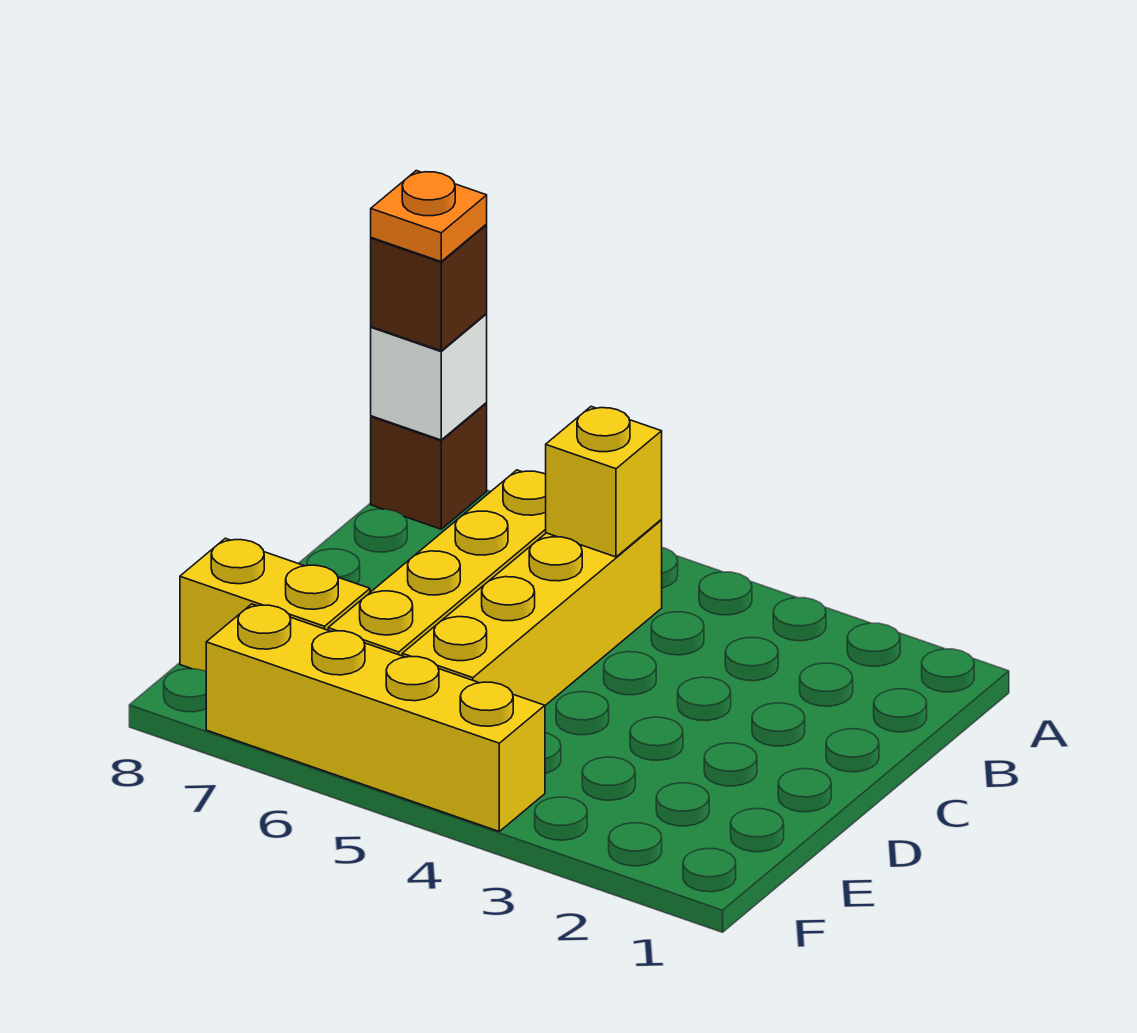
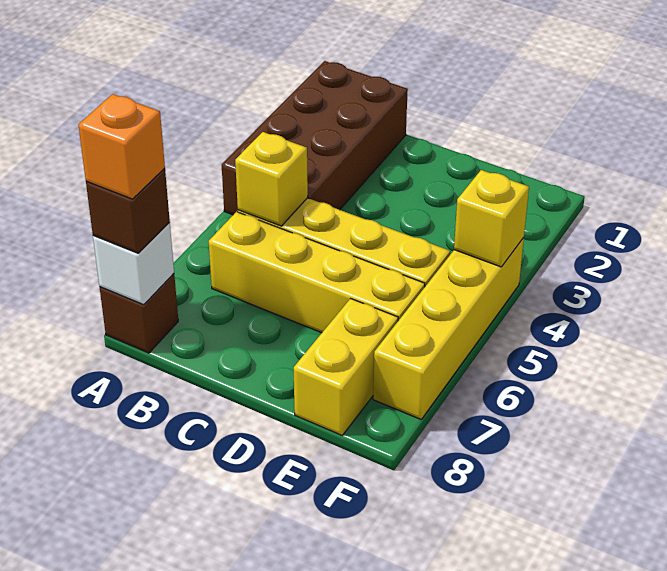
none -> brown brick A1:B4 level 1
orange plate A8 level 4 -> orange brick A8 level 4
none -> yellow brick F4 level 2

